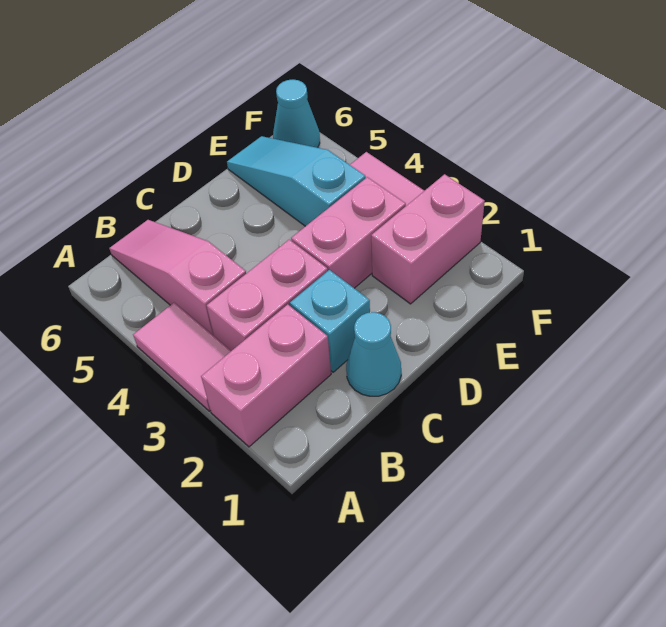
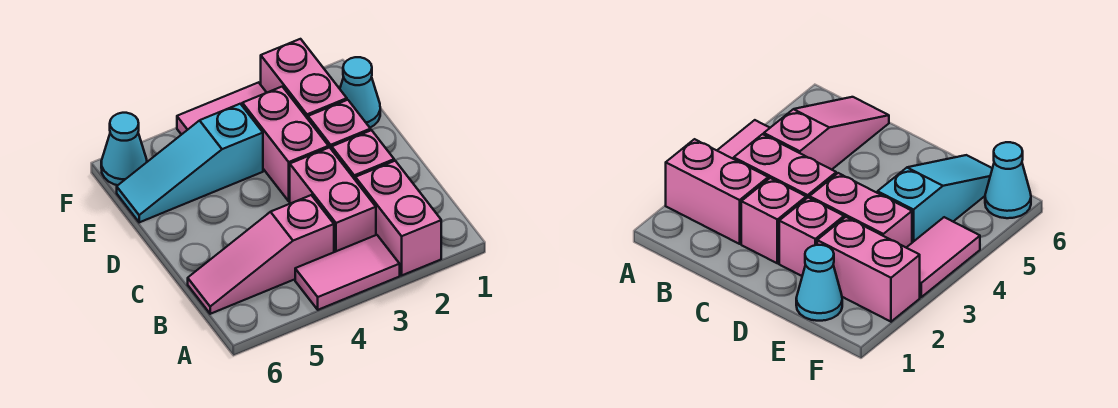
cyan cone C1 level 1 -> cyan cone E1 level 1
cyan brick C2 level 1 -> pink brick C2 level 1
none -> pink brick D2 level 1

